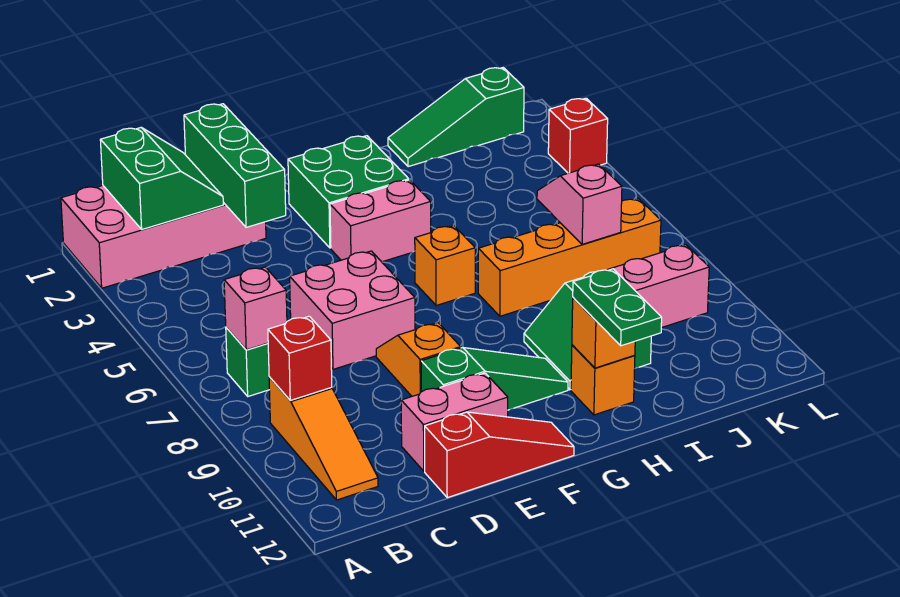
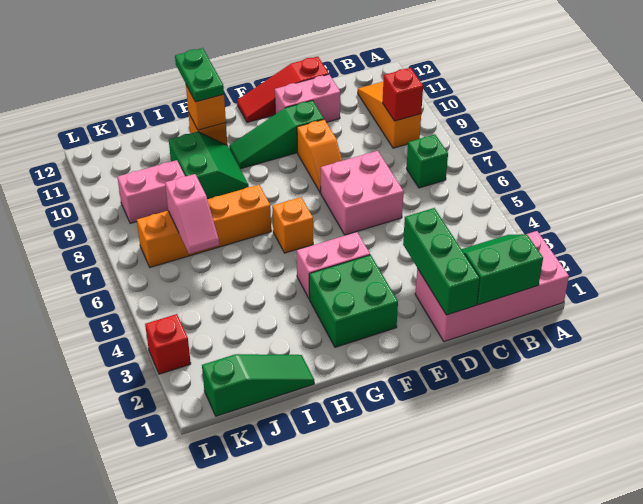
green slope B1:C2 level 2 top B -> green slope B1:C2 level 2 top 1
pink brick B7 level 2 -> none

